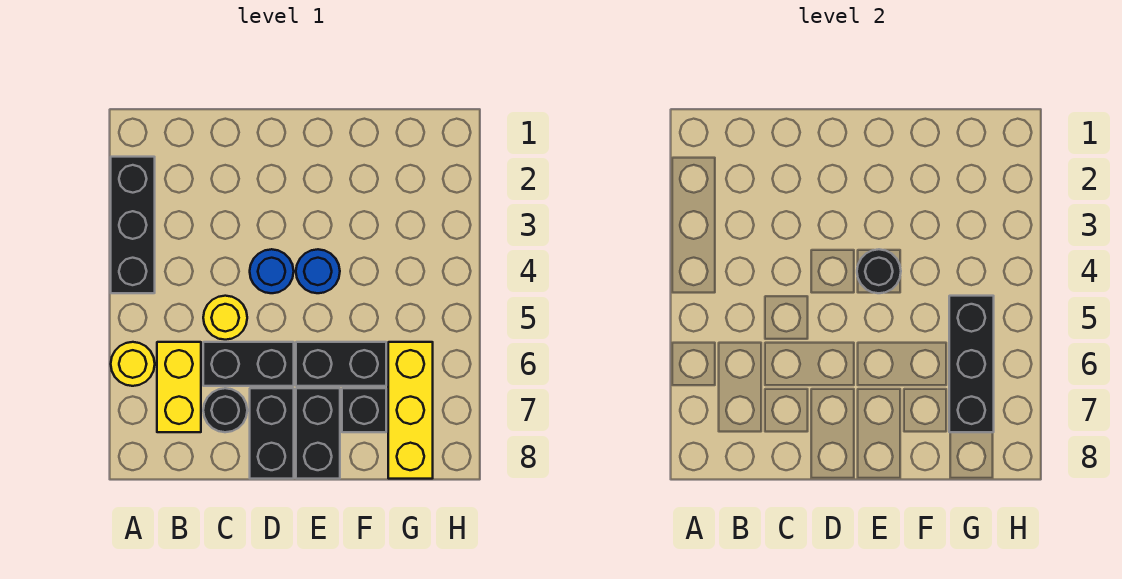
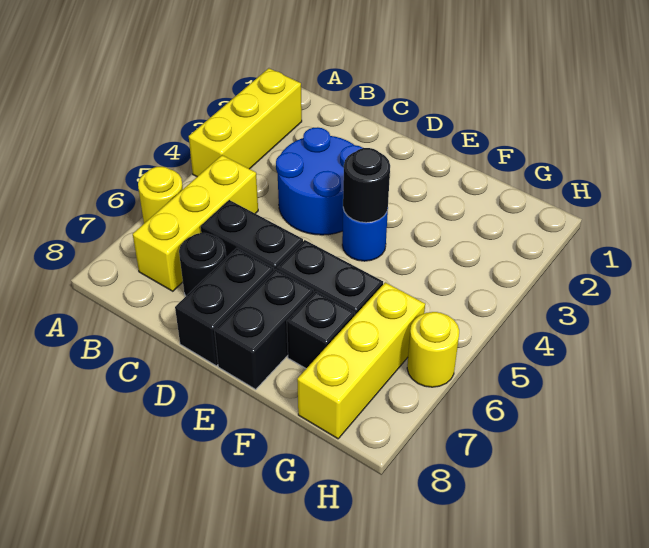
black brick A2:A4 level 1 -> yellow brick A2:A4 level 1
yellow brick B6:B7 level 1 -> yellow brick B5:B7 level 1
yellow round brick C5 level 1 -> yellow round brick H6 level 1
blue round brick D4 level 1 -> blue round brick C3:D4 level 1
black brick G5:G7 level 2 -> none

